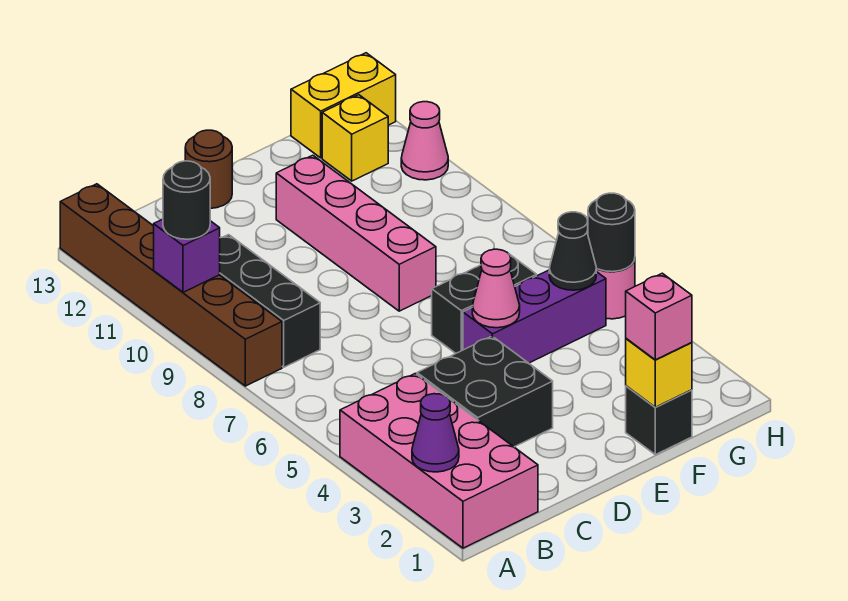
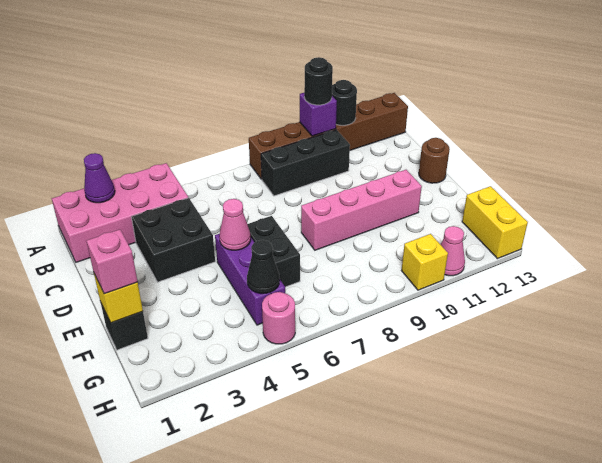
yellow brick G12 level 1 -> yellow brick H10 level 1
black round brick H5 level 2 -> black round brick A11 level 2

